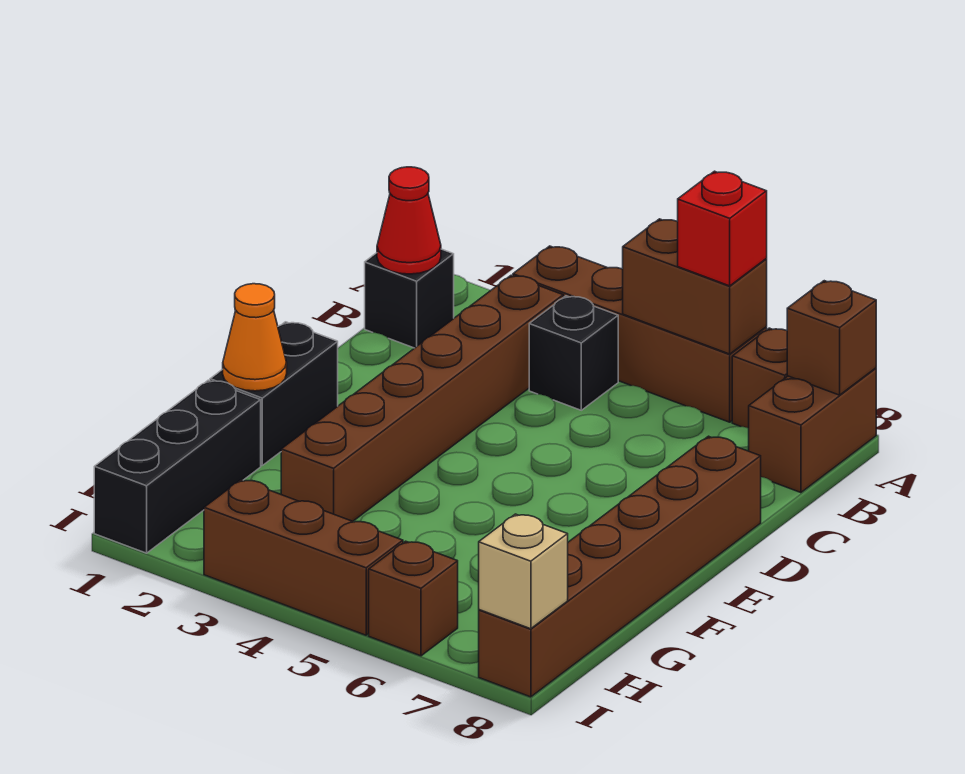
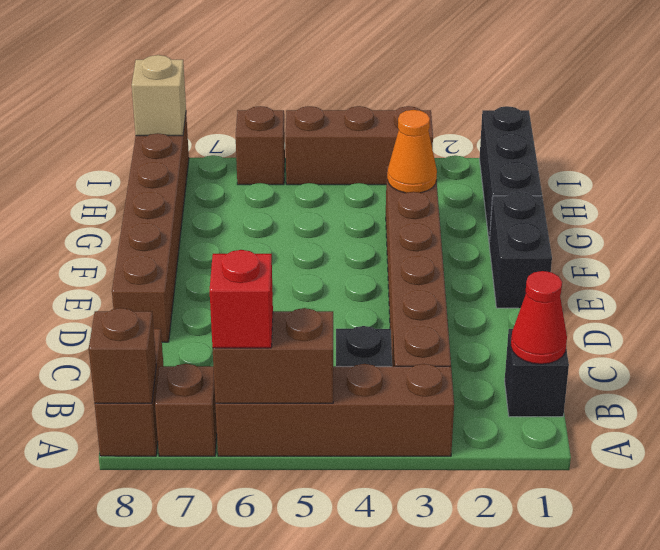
orange cone F1 level 2 -> orange cone G3 level 2

